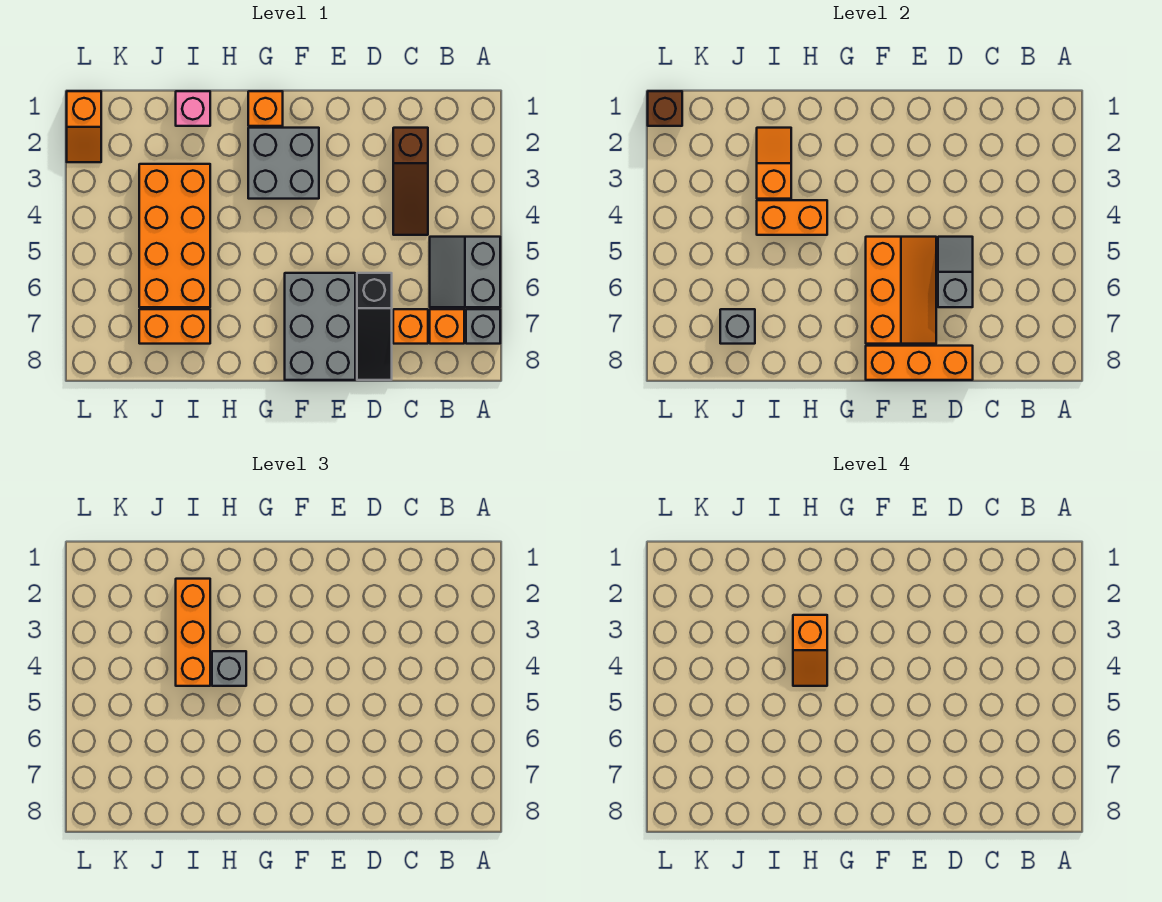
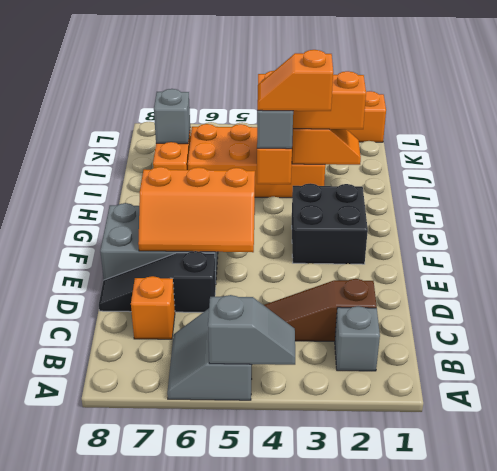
grey slope A5:B6 level 1 top A -> grey slope A5:B6 level 1 top 5
grey brick A7 level 1 -> grey brick B2 level 1
orange brick B7 level 1 -> none
grey slope D5:D6 level 2 top 6 -> grey slope A4:A5 level 2 top 5
orange brick D8:F8 level 2 -> none
grey brick F2:G3 level 1 -> black brick F2:G3 level 1
orange brick G1 level 1 -> none
pink brick I1 level 1 -> none
brown brick L1 level 2 -> none

